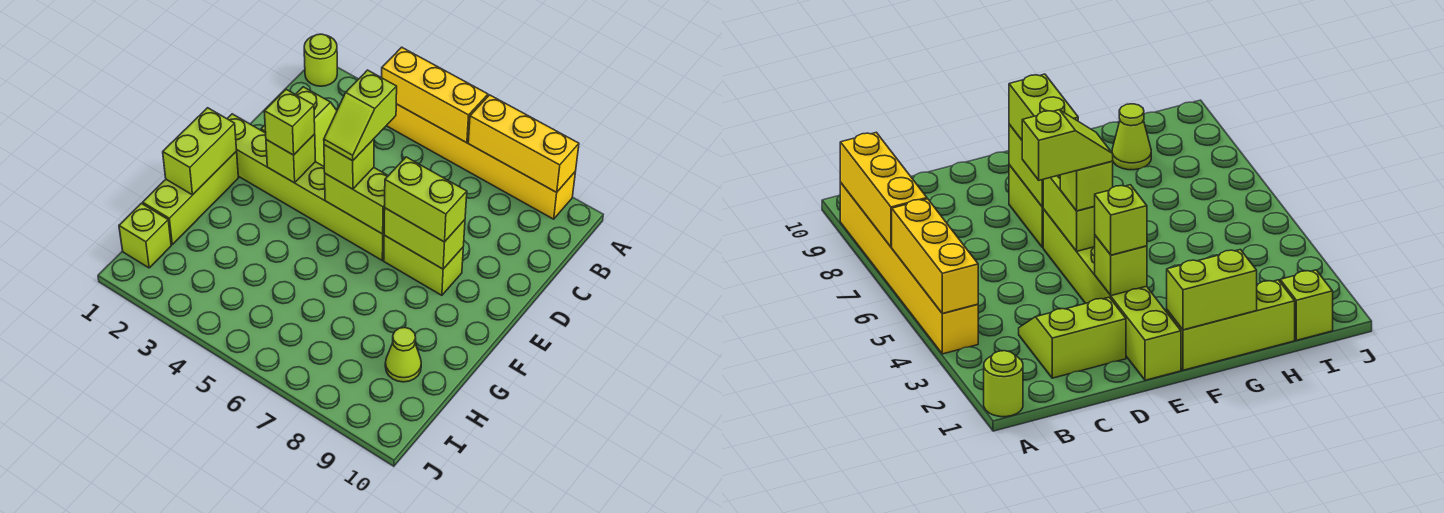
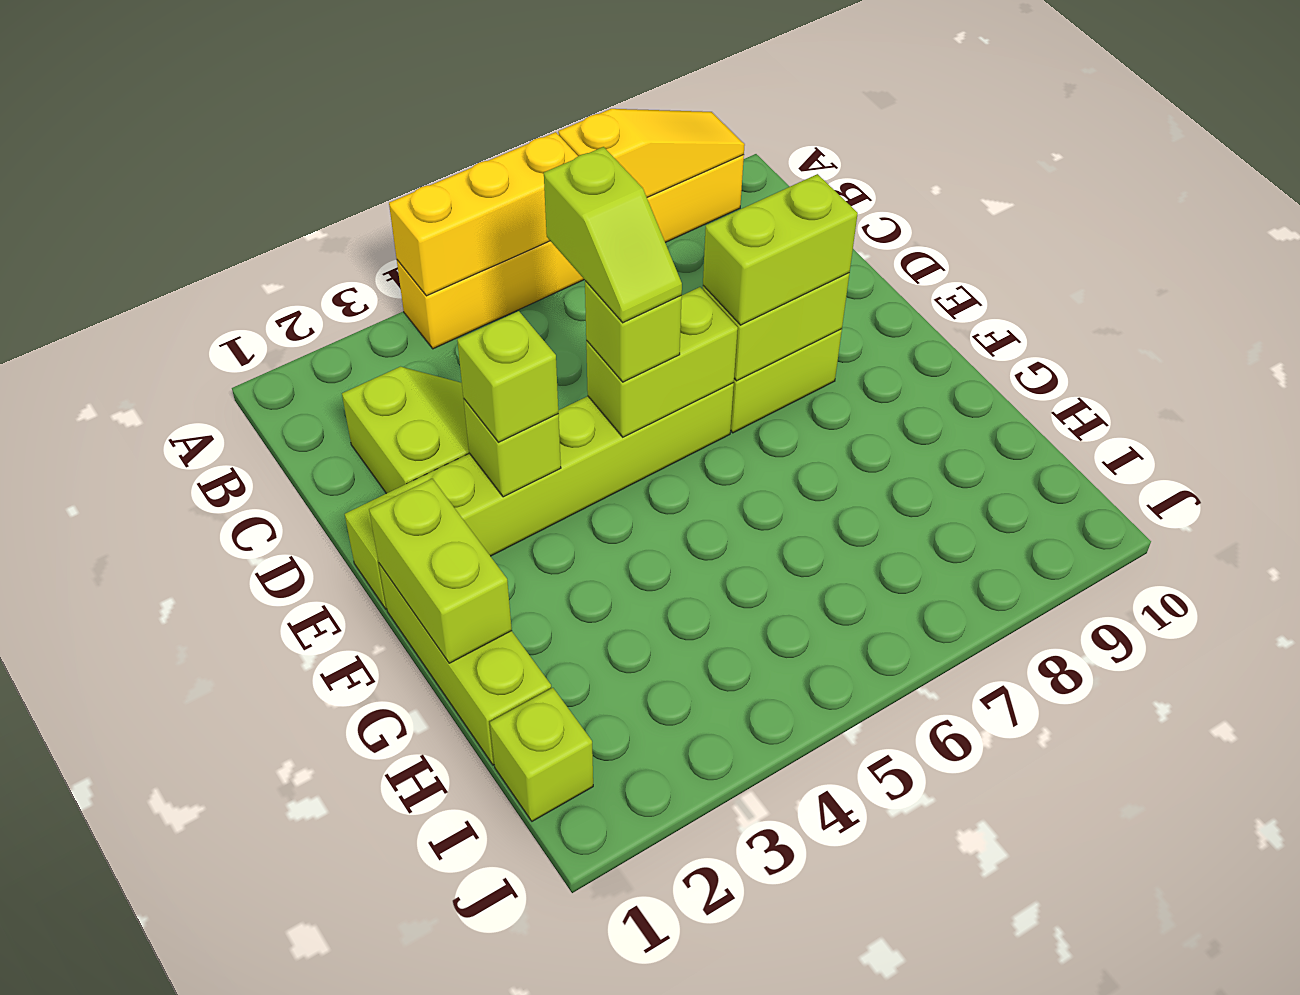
lime round brick A1 level 1 -> none
yellow brick A7:A9 level 2 -> yellow slope A7:A9 level 2 top 7
lime cone H9 level 1 -> none

